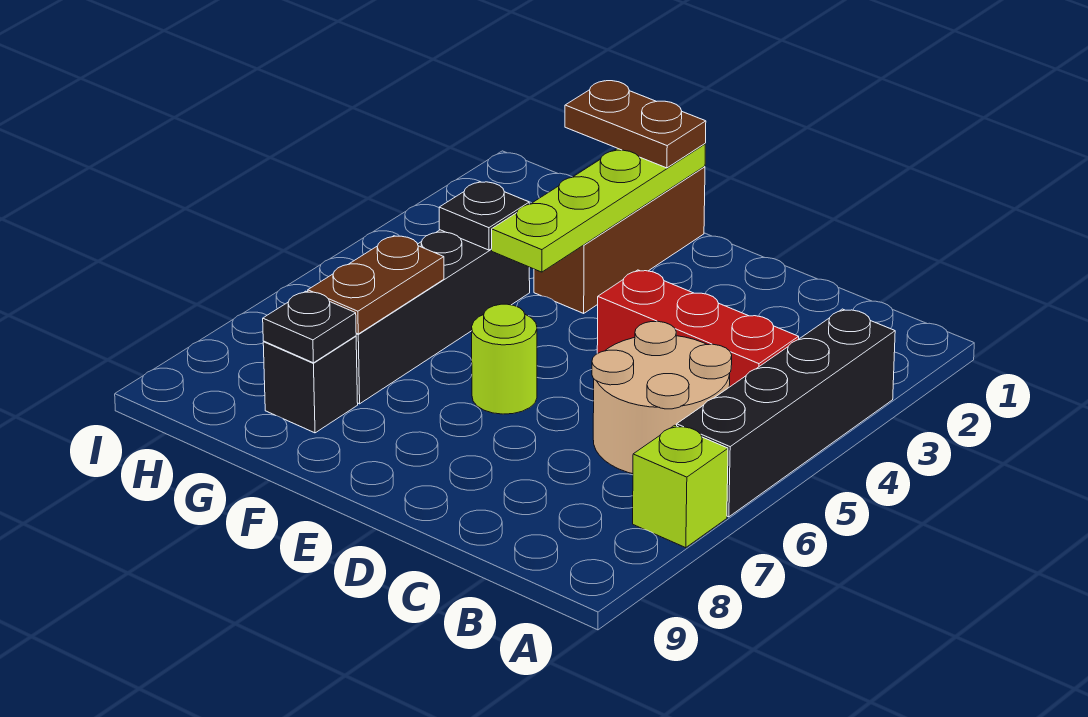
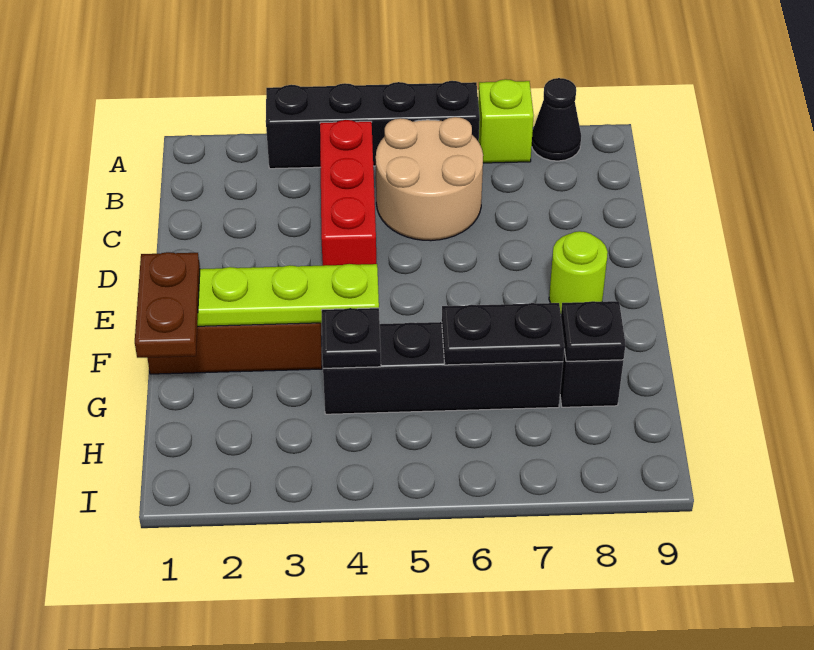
none -> black cone A8 level 1
lime round brick E6 level 1 -> lime round brick E8 level 1
brown plate G6:G7 level 2 -> black plate G6:G7 level 2

